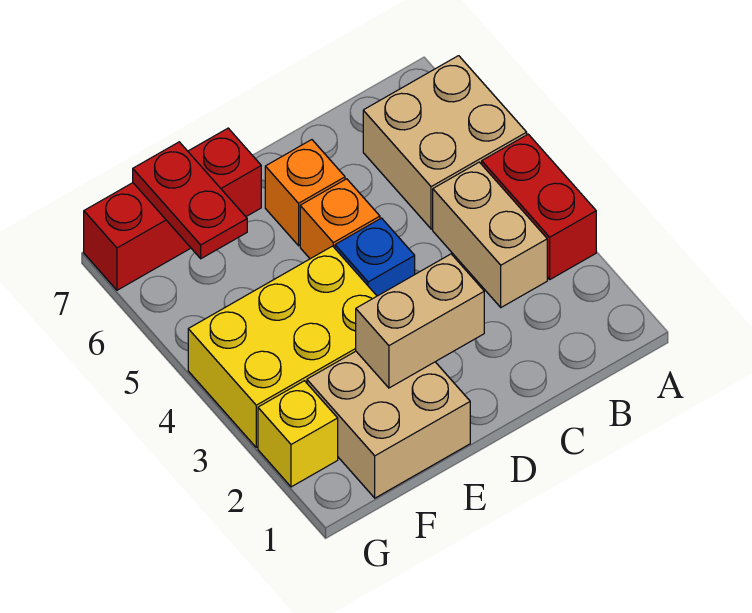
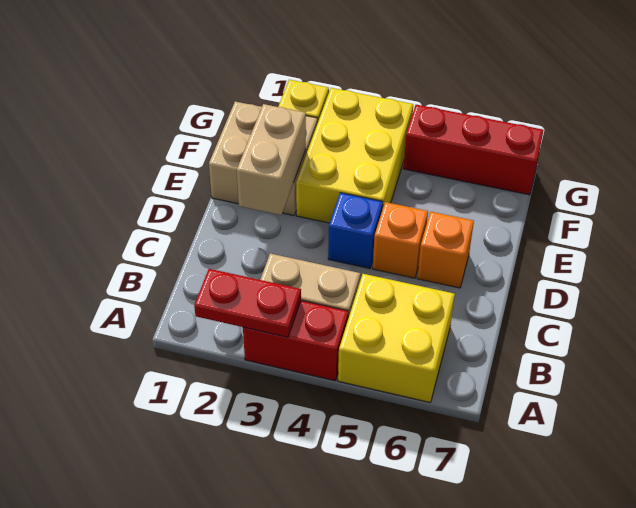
tan brick A5:B6 level 1 -> yellow brick A5:B6 level 1
red brick E7:G7 level 1 -> red brick G5:G7 level 1
red plate F6:F7 level 2 -> red plate A2:A3 level 2

